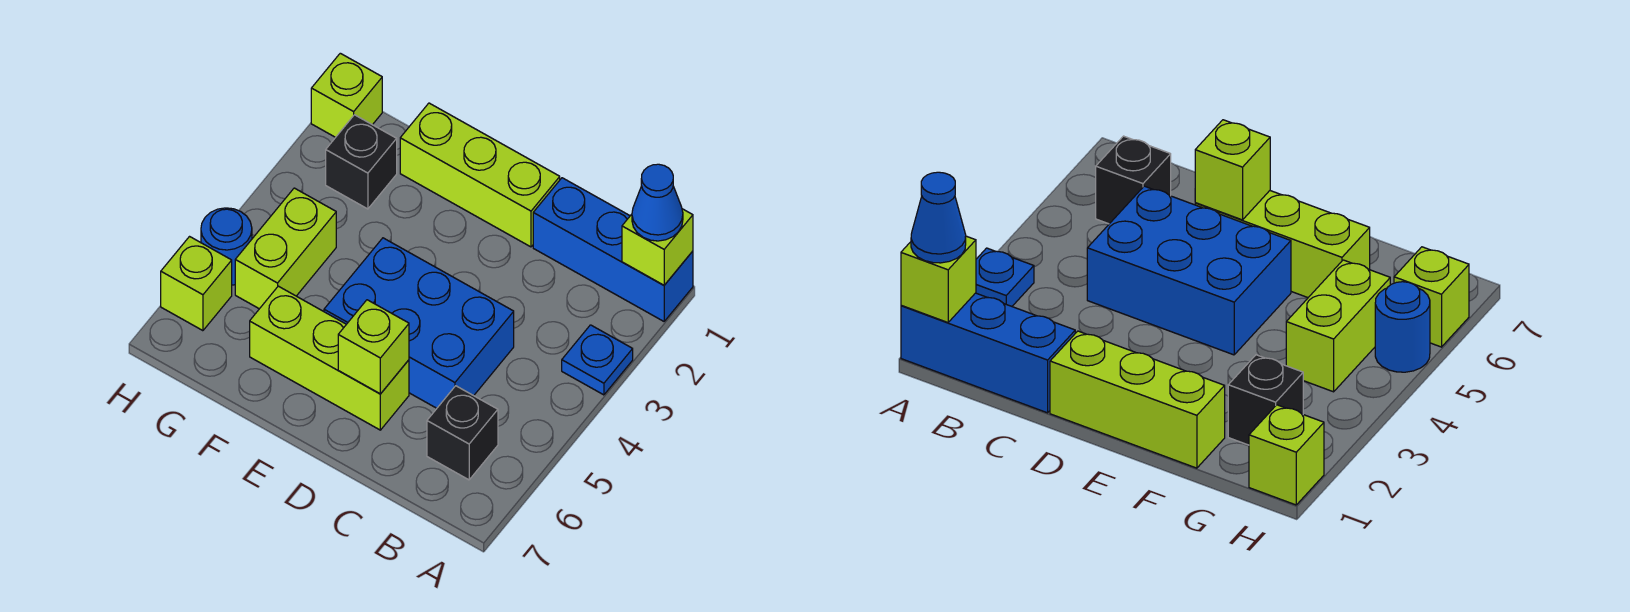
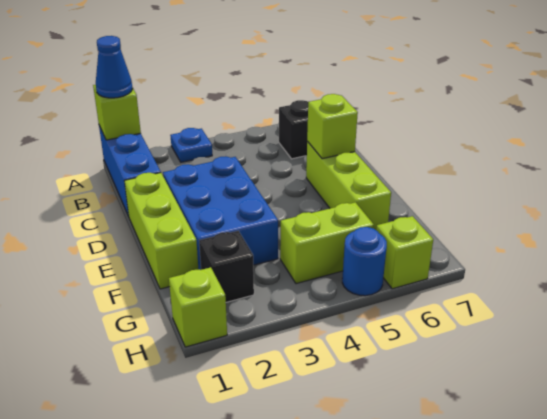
blue brick C4:E5 level 1 -> blue brick D2:F3 level 1

